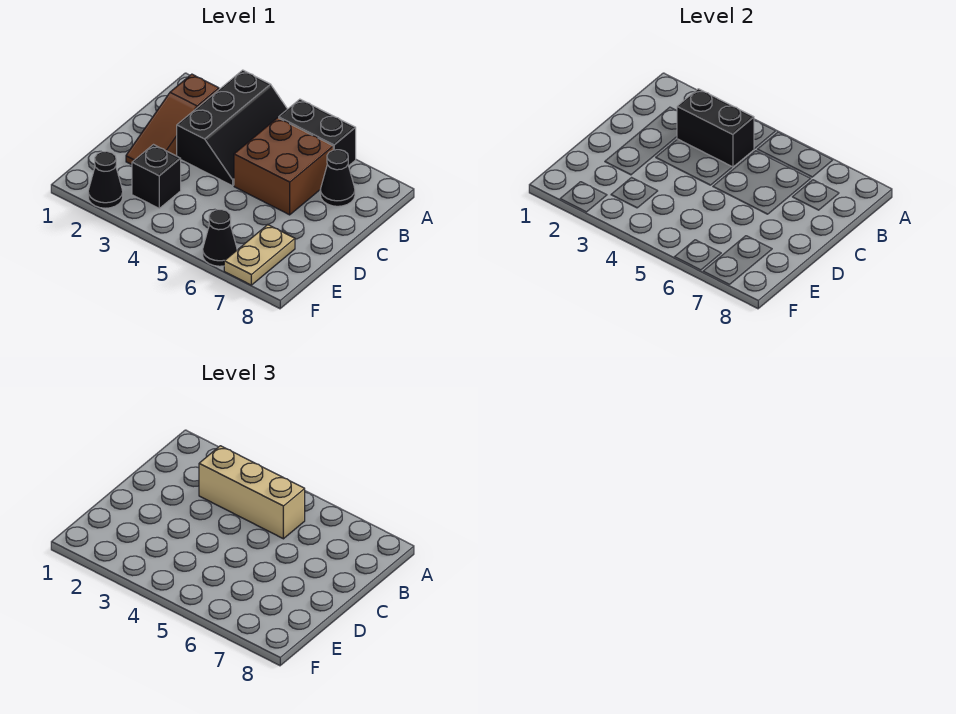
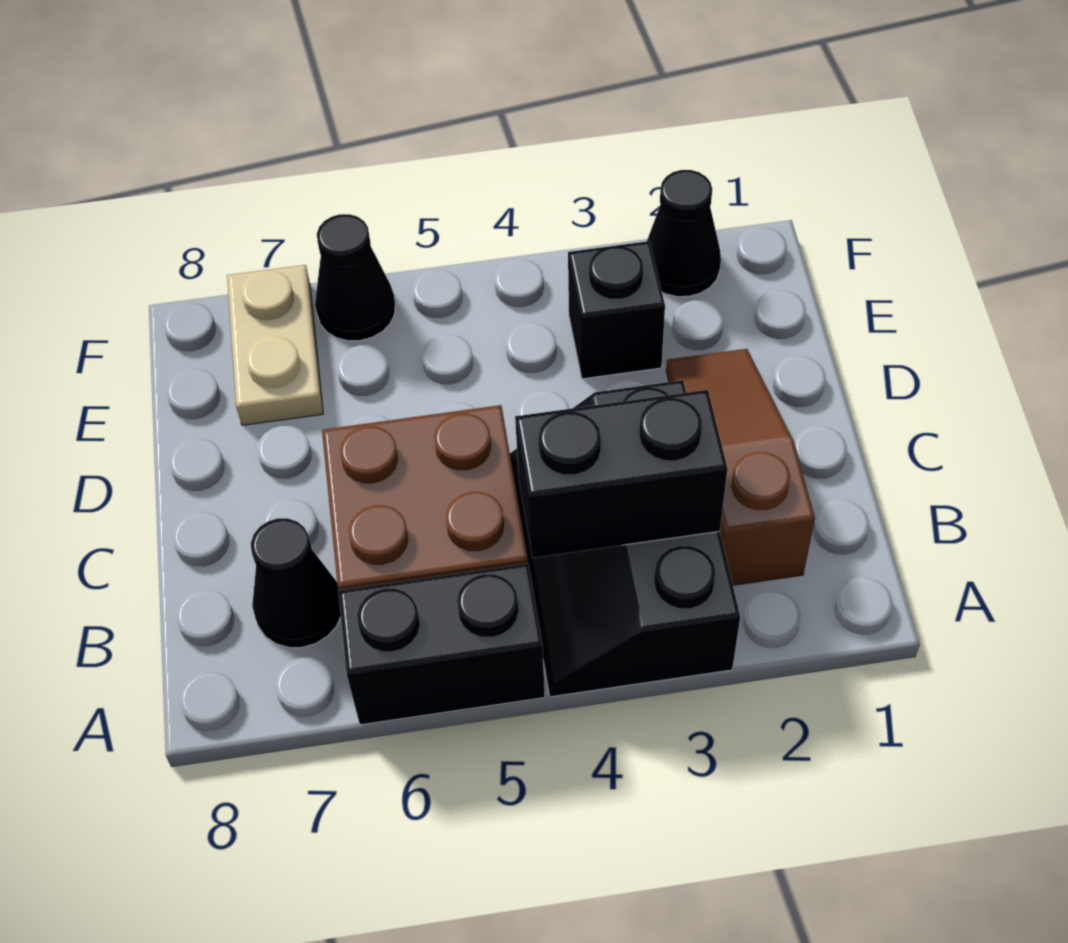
tan brick B3:B5 level 3 -> none

